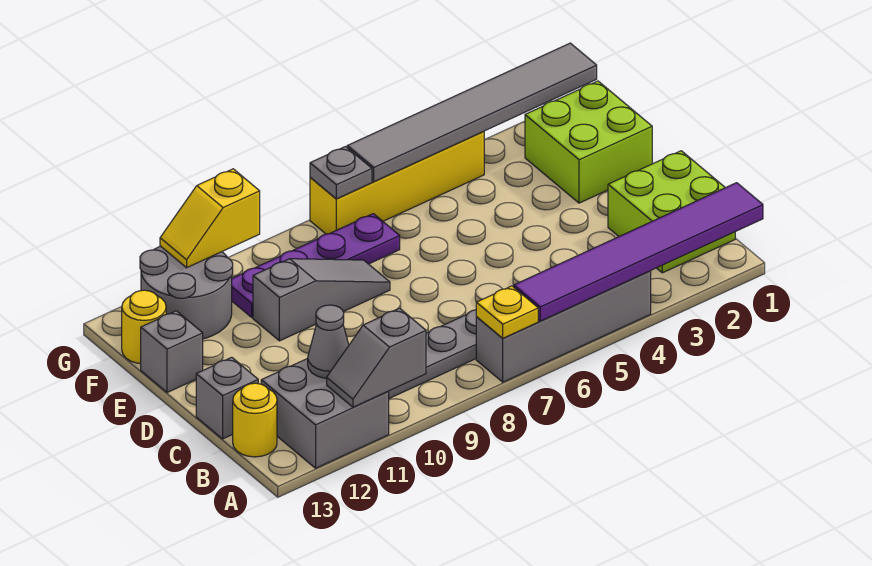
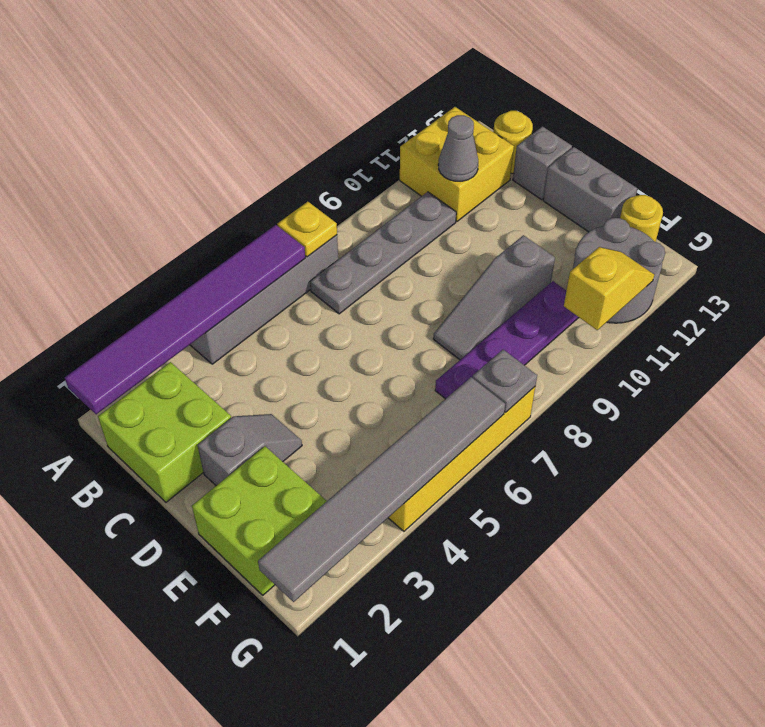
grey slope A10:A11 level 2 top 10 -> grey slope D2:D3 level 1 top 2
grey brick A11:B12 level 1 -> yellow brick A11:B12 level 1
grey brick E13 level 1 -> grey brick D13:E13 level 1

